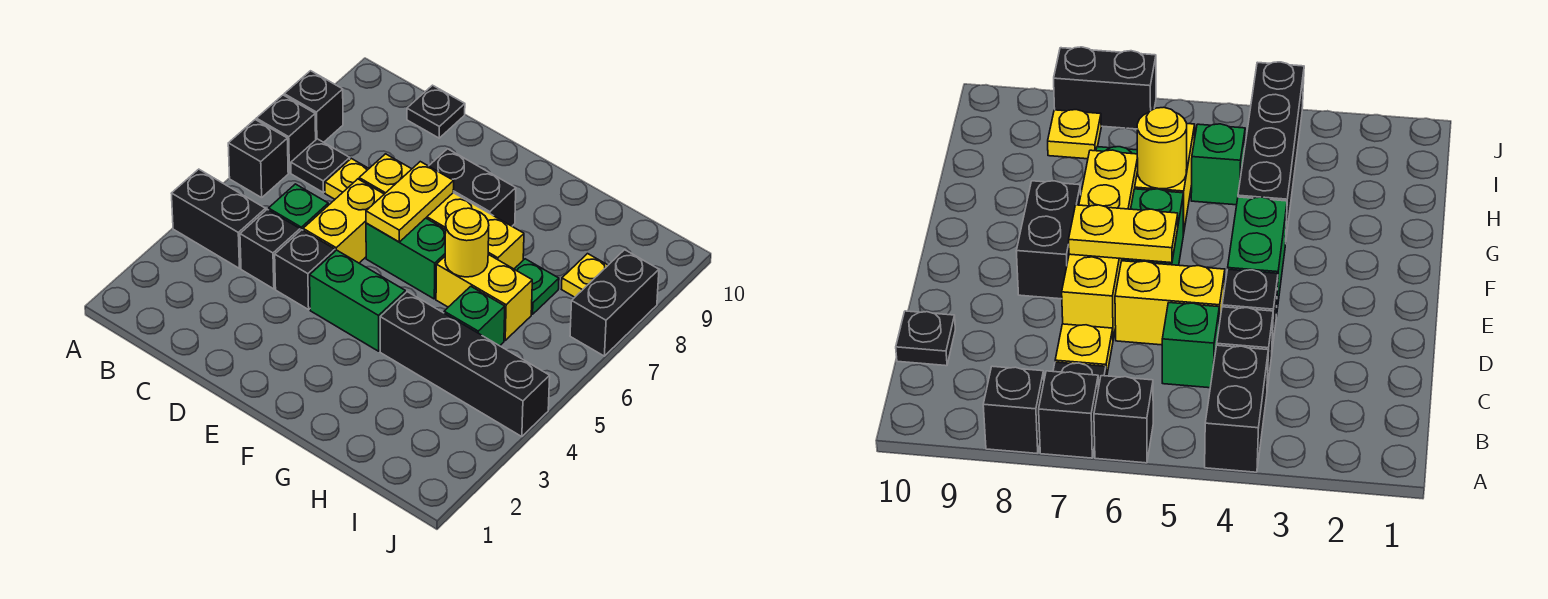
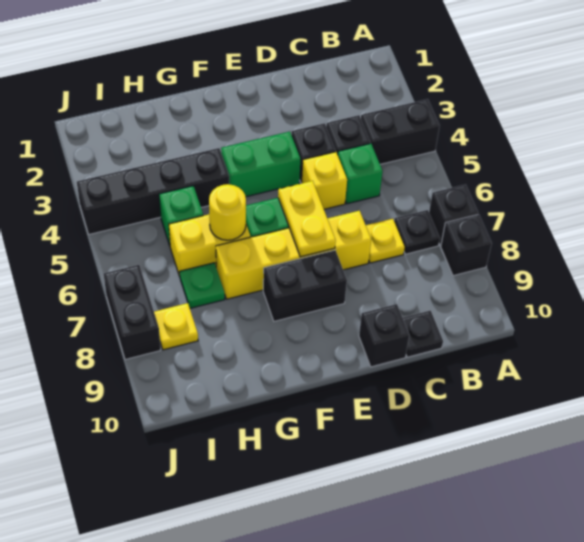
black brick A6 level 1 -> black brick D10 level 1
yellow brick D5:D6 level 1 -> yellow brick D5 level 1

